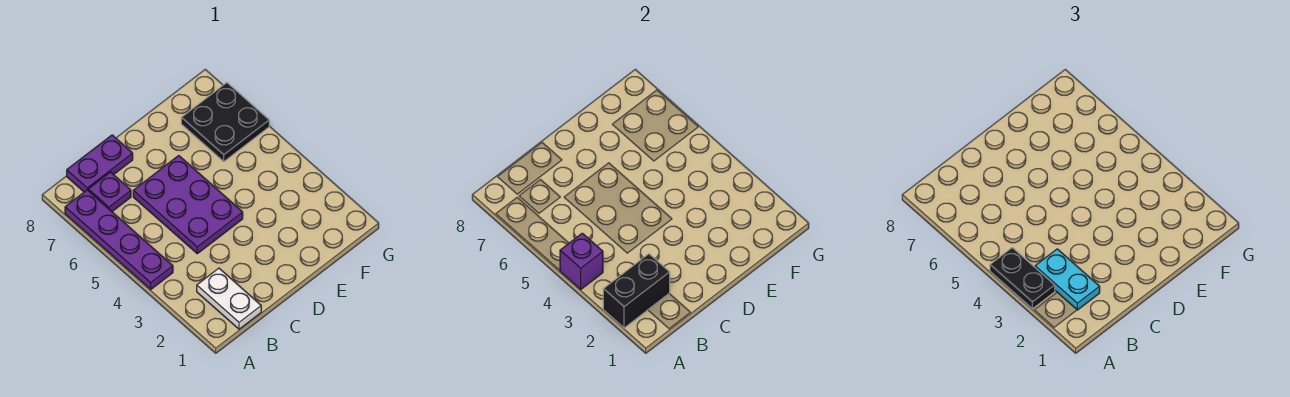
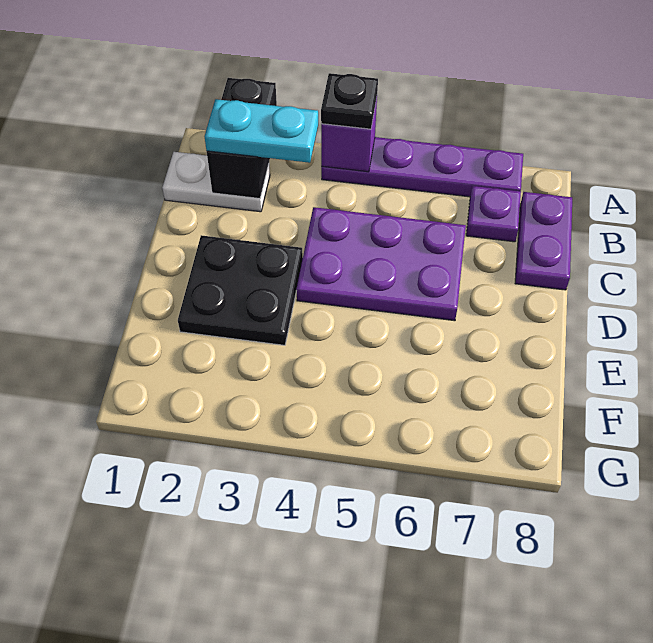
black plate A3:A4 level 3 -> black plate A4 level 3
black plate F6:G7 level 1 -> black plate D2:E3 level 1

